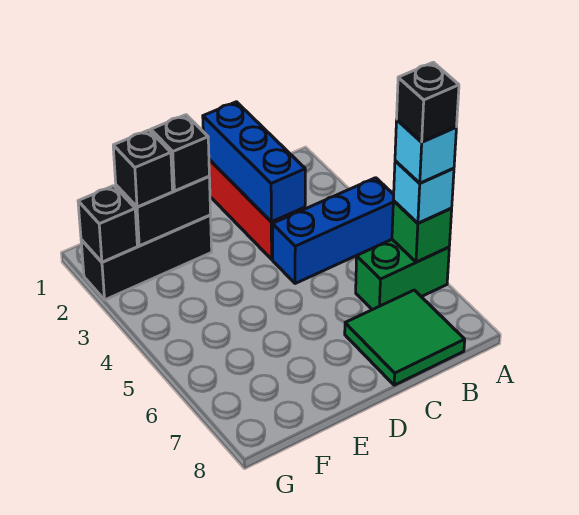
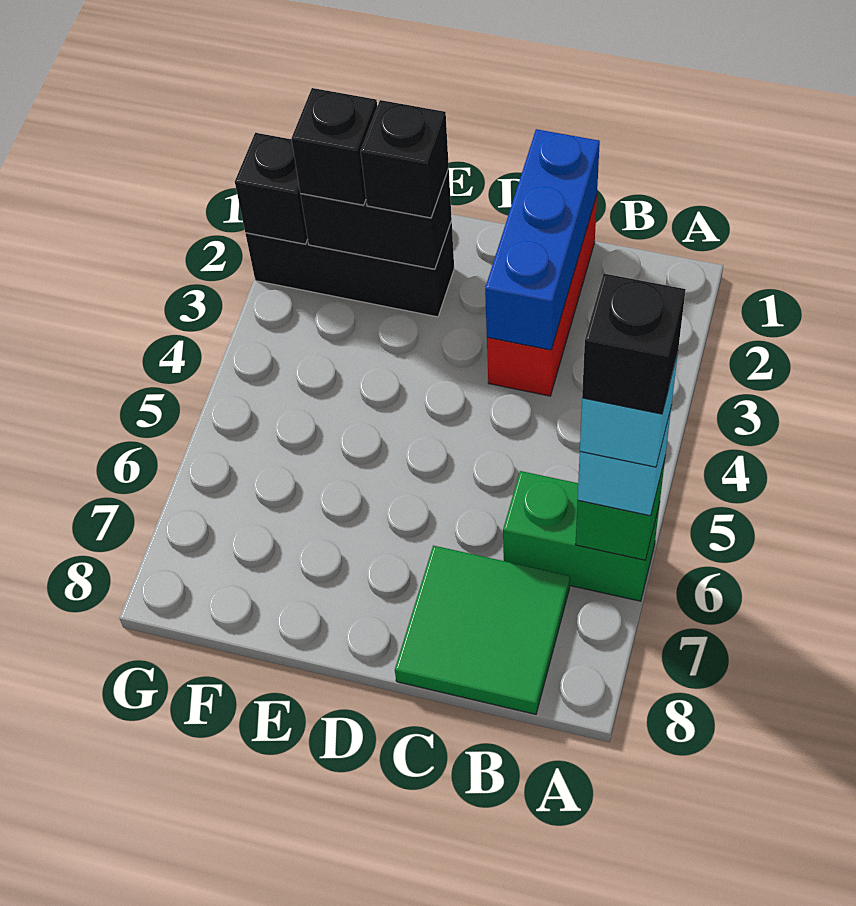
blue brick A4:C4 level 1 -> none

